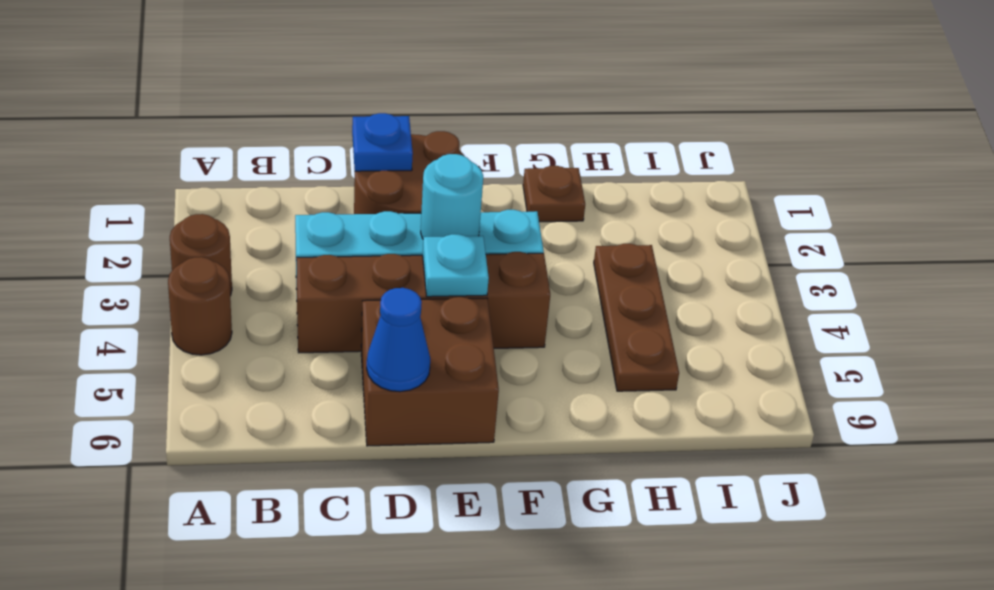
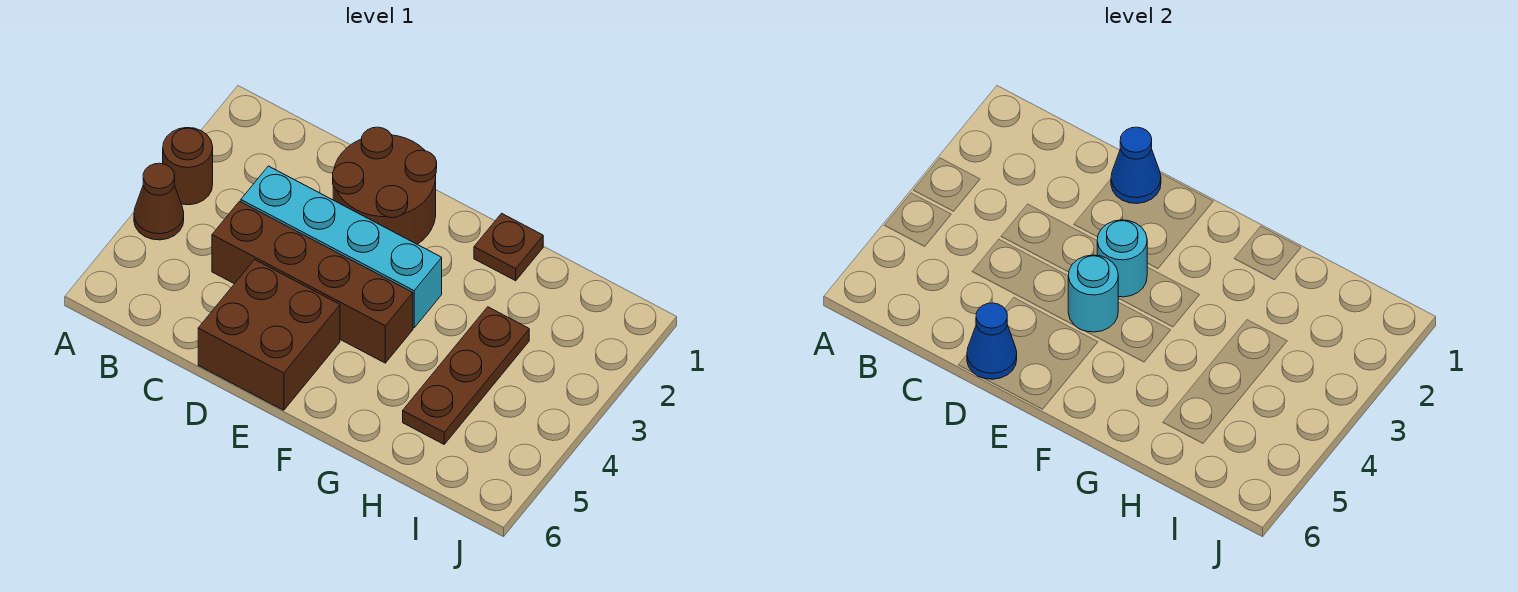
brown round brick A4 level 1 -> brown cone A4 level 1
blue plate D1 level 2 -> blue cone D1 level 2
cyan plate E4 level 2 -> cyan round brick E4 level 2

